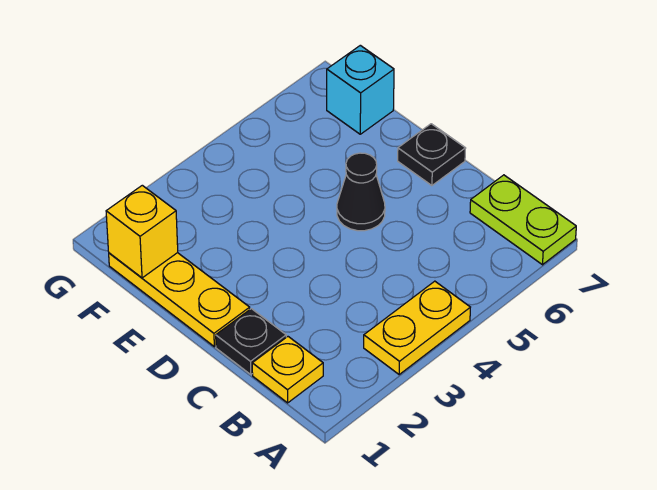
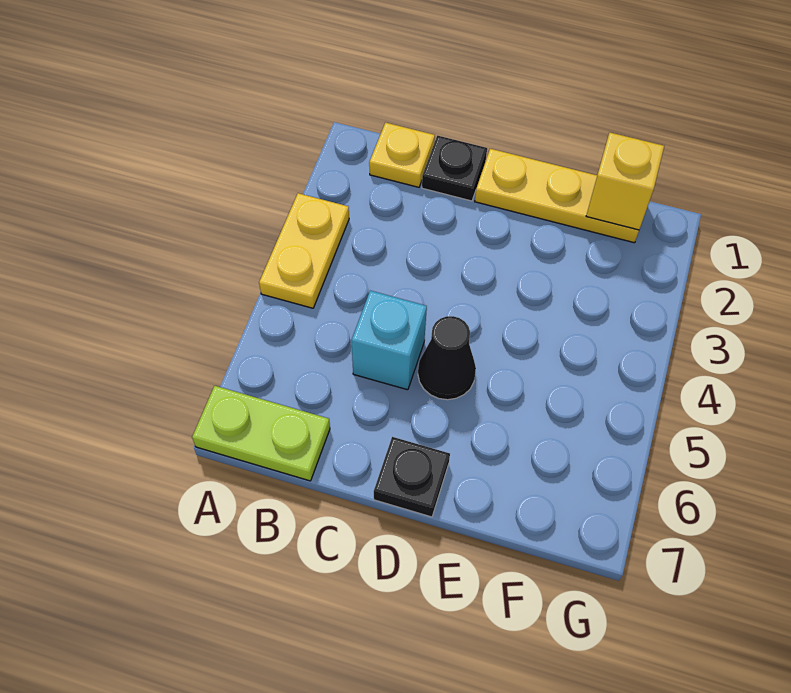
cyan brick F7 level 1 -> cyan brick C5 level 1

